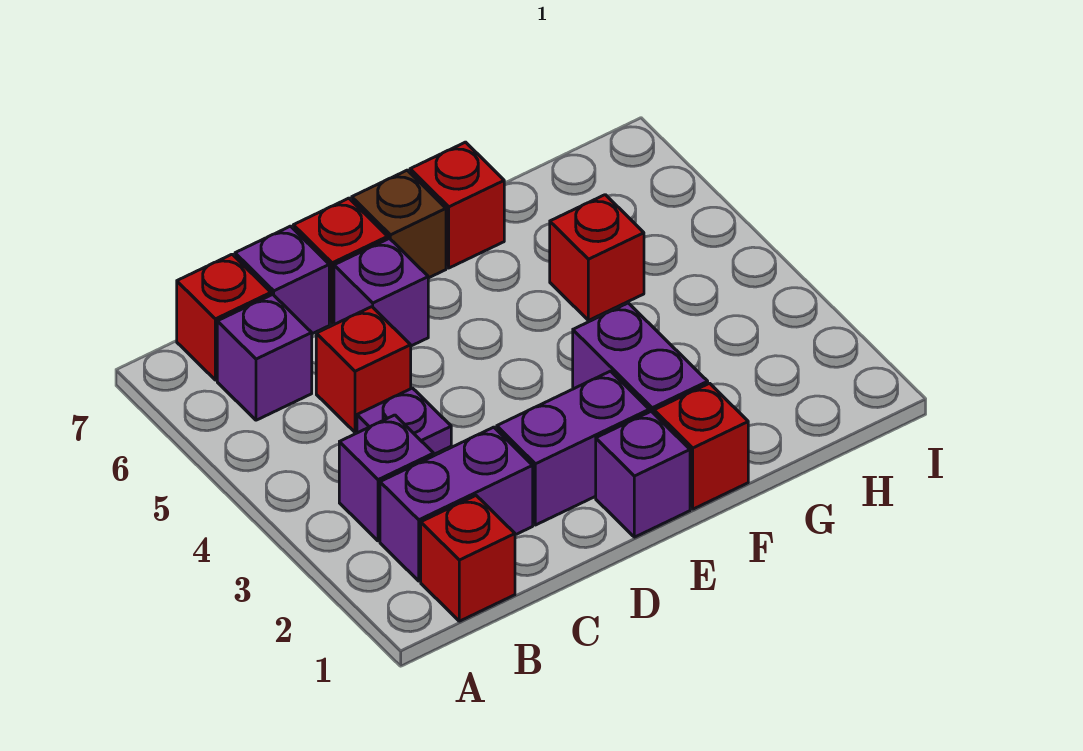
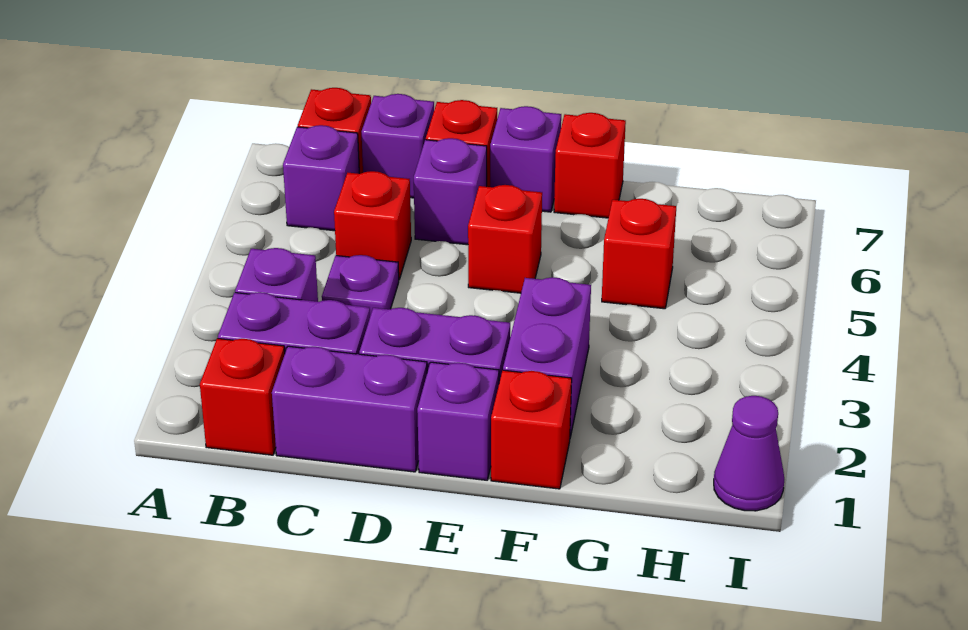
none -> purple brick C1:D1 level 1
none -> red brick E5 level 1
brown brick E7 level 1 -> purple brick E7 level 1
none -> purple cone I1 level 1

